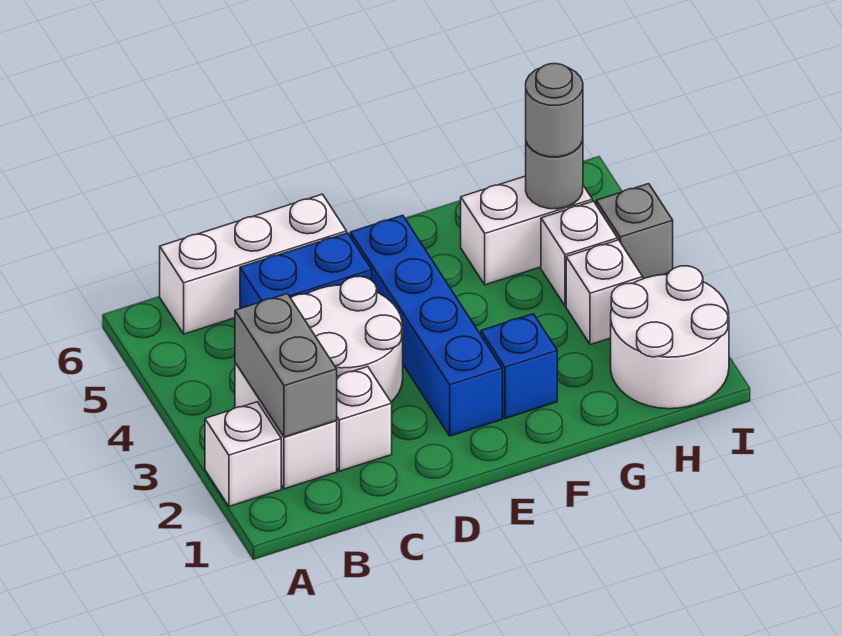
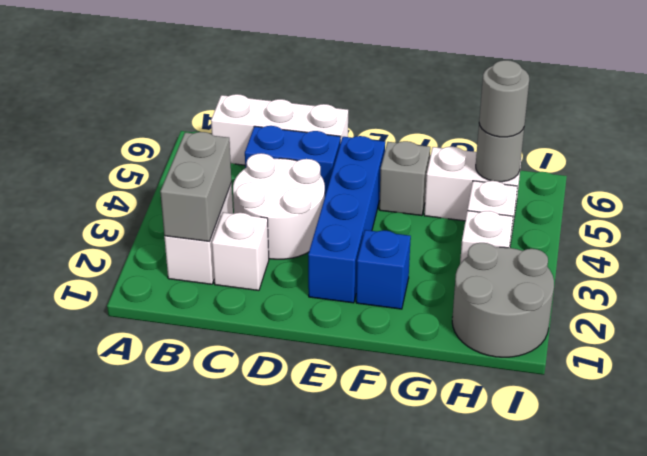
white brick A2 level 1 -> none
white round brick H1:I2 level 1 -> grey round brick H1:I2 level 1
grey brick I4 level 1 -> grey brick F5 level 1

